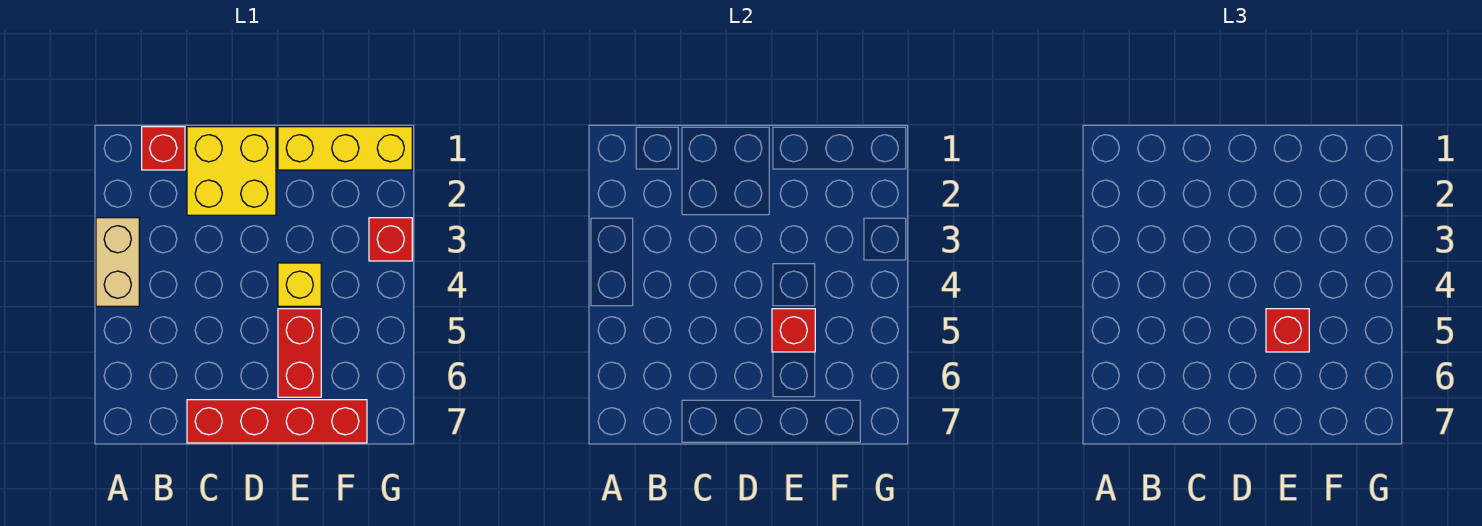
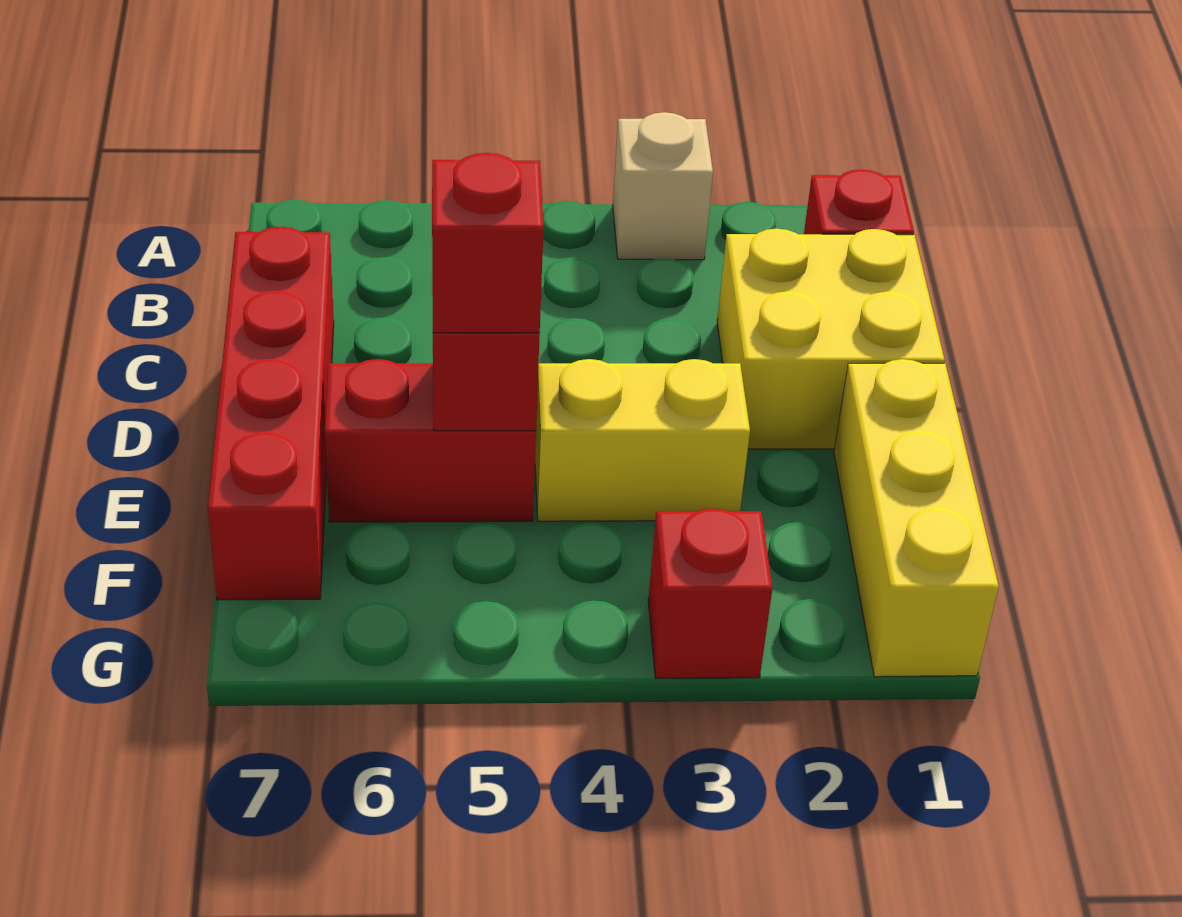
tan brick A3:A4 level 1 -> tan brick A3 level 1
yellow brick E4 level 1 -> yellow brick E3:E4 level 1

